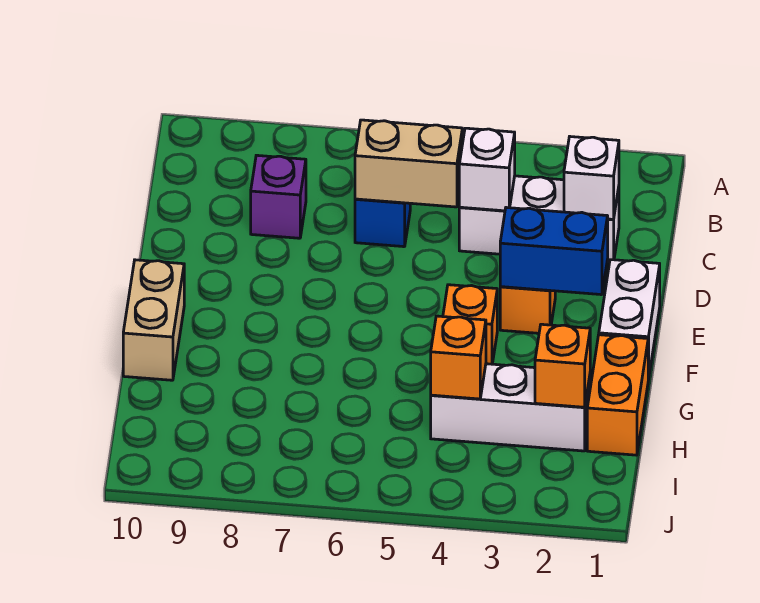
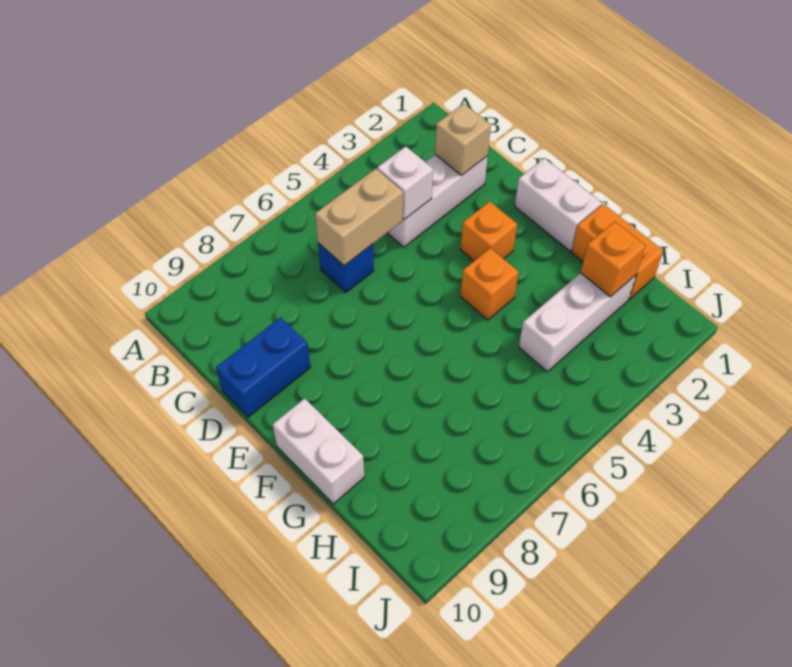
white brick C2 level 2 -> tan brick C2 level 2
purple brick C8 level 1 -> none
blue brick E2:E3 level 2 -> blue brick D9:D10 level 1
tan brick F10:G10 level 1 -> white brick F10:G10 level 1
orange brick H4 level 2 -> none

